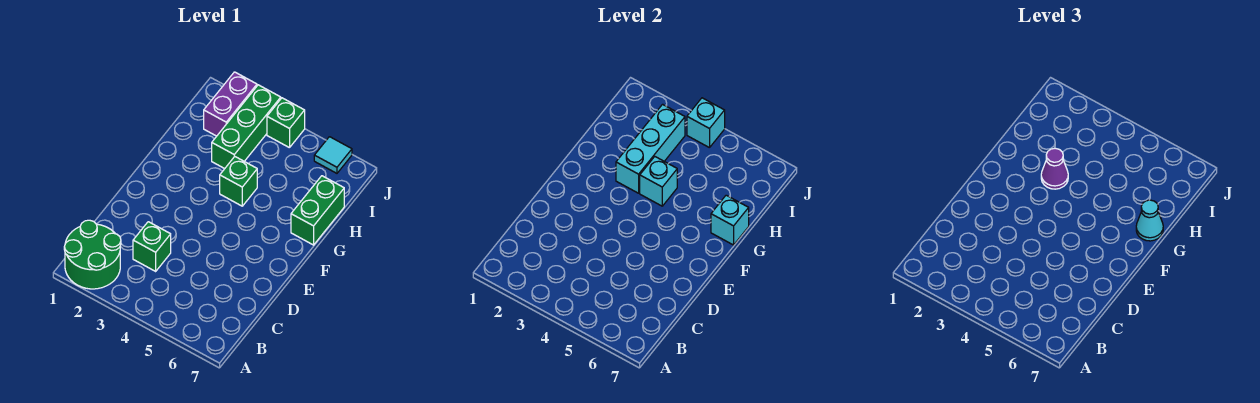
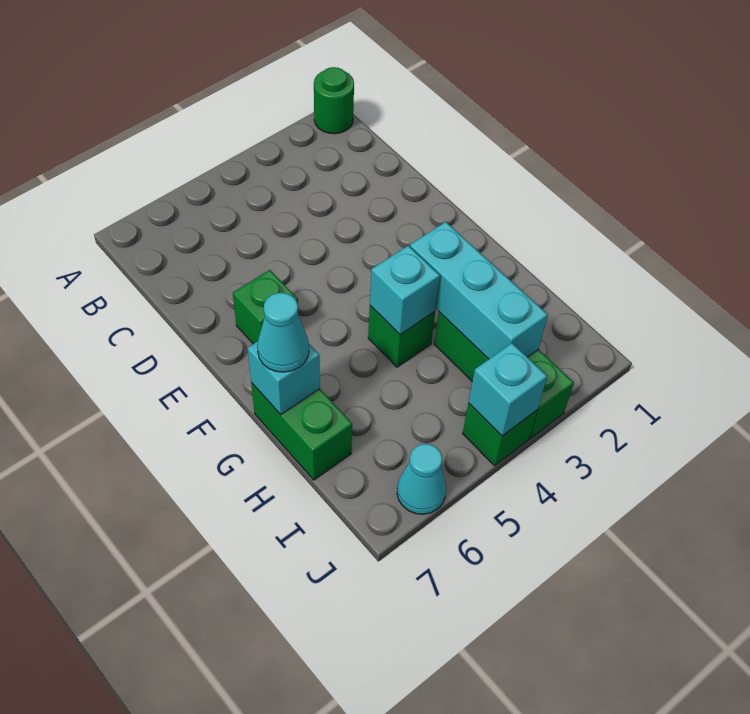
green round brick A1:B2 level 1 -> green round brick A1 level 1
green brick C3 level 1 -> green brick E6 level 1
purple cone G3 level 3 -> none
purple brick I2:J2 level 1 -> none
cyan tile J6 level 1 -> cyan cone J6 level 1

